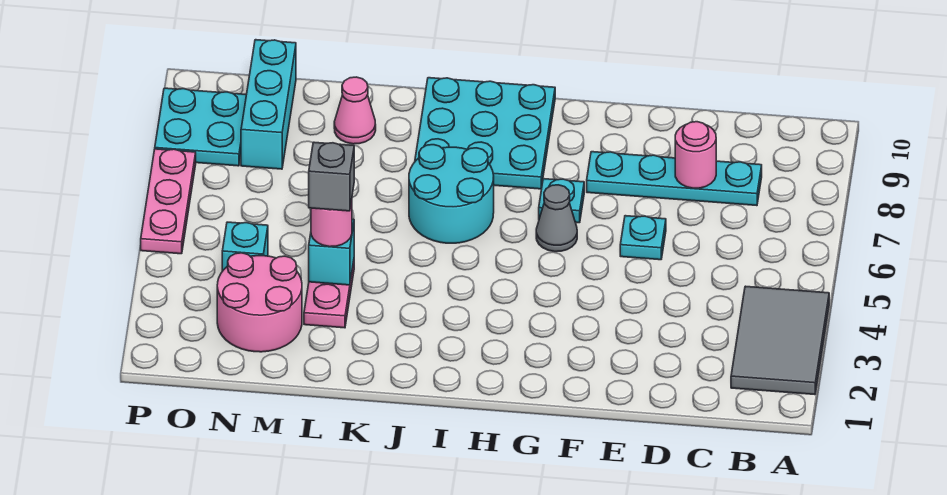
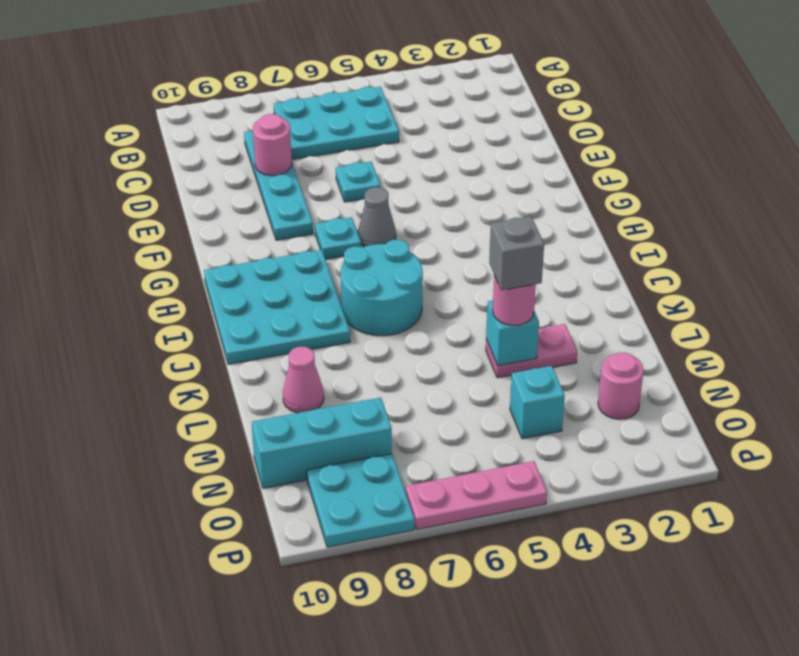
grey tile A2:B4 level 1 -> none
none -> cyan plate B5:C7 level 1
pink round brick M2:N3 level 1 -> pink round brick N2 level 1

